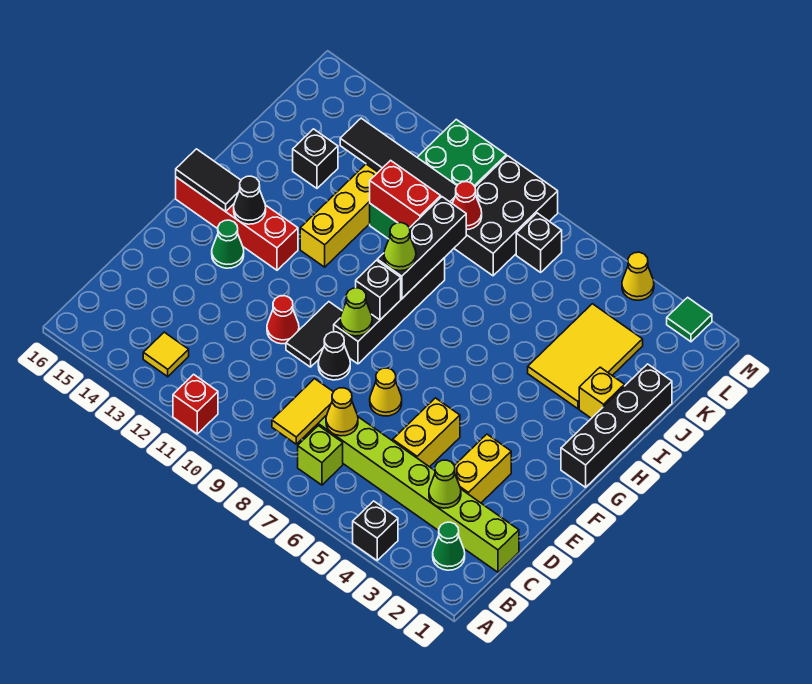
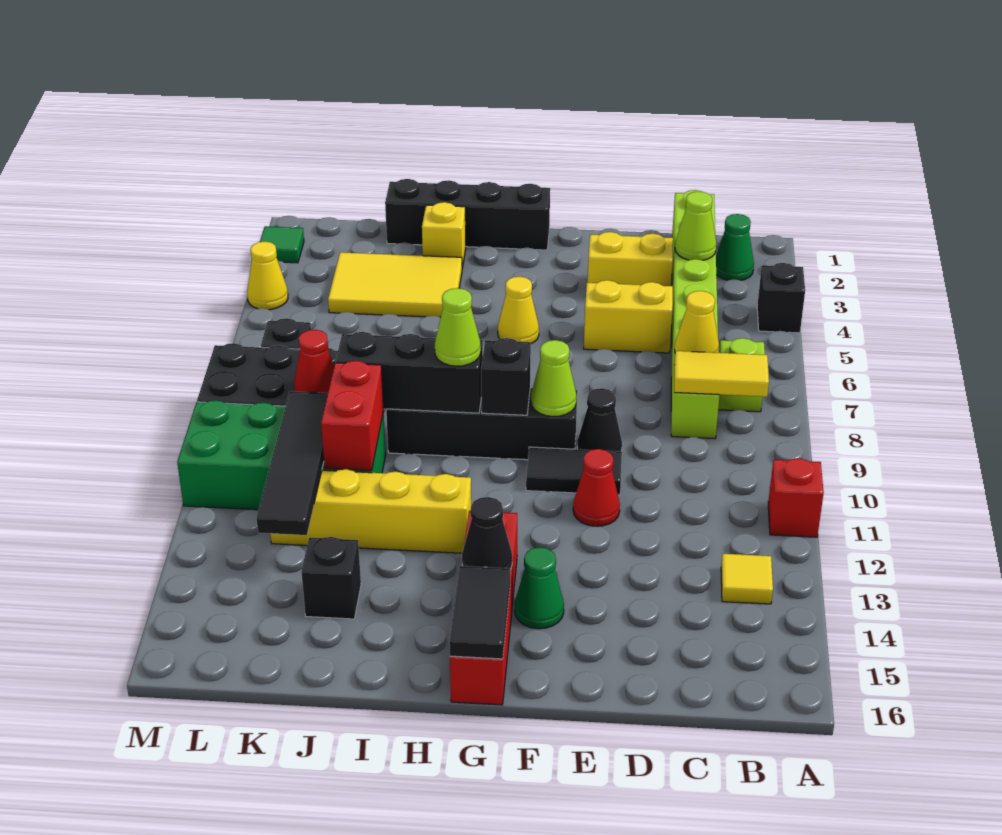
yellow cone E7 level 1 -> yellow cone G5 level 1

